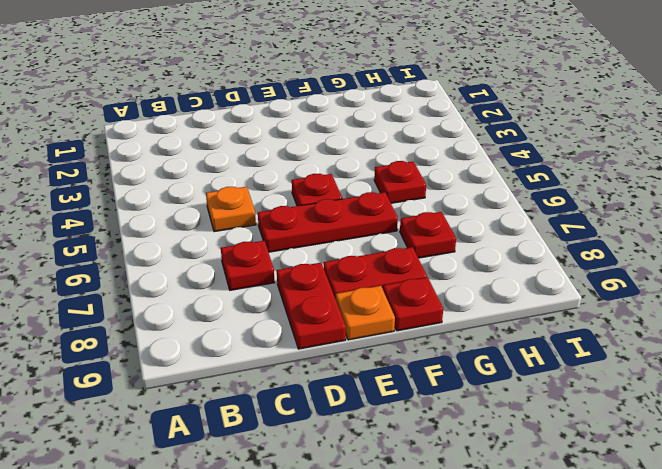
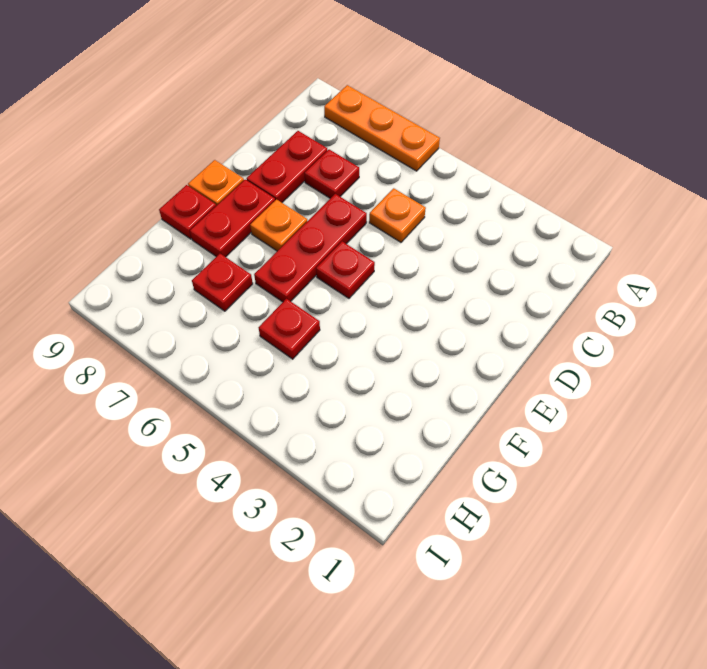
none -> orange plate A6:A8 level 1
red plate D8:D9 level 1 -> red plate C8:D8 level 1
none -> orange plate E7 level 1

